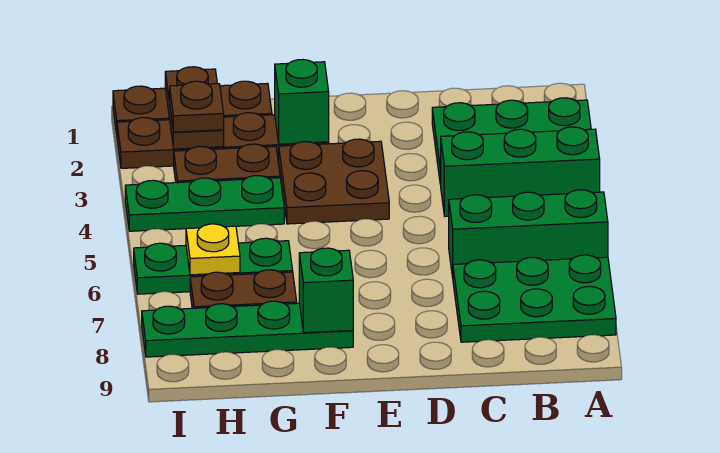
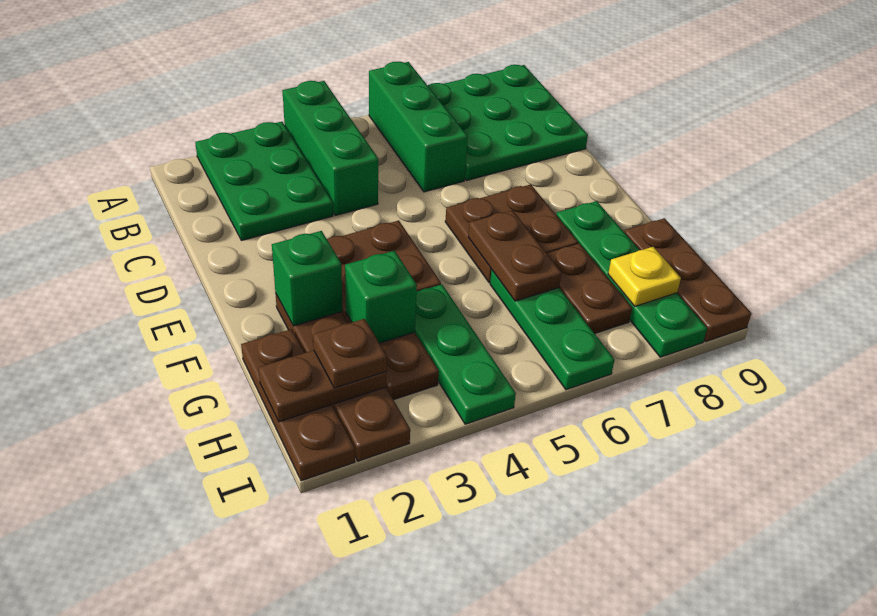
green plate A7:C8 level 1 -> green plate A7:C9 level 1
none -> brown plate E6:F7 level 1
none -> brown plate F6:G6 level 2
green brick F8 level 2 -> green brick G3 level 2
none -> brown plate G9:I9 level 1
yellow plate H6 level 2 -> yellow plate H8 level 2

